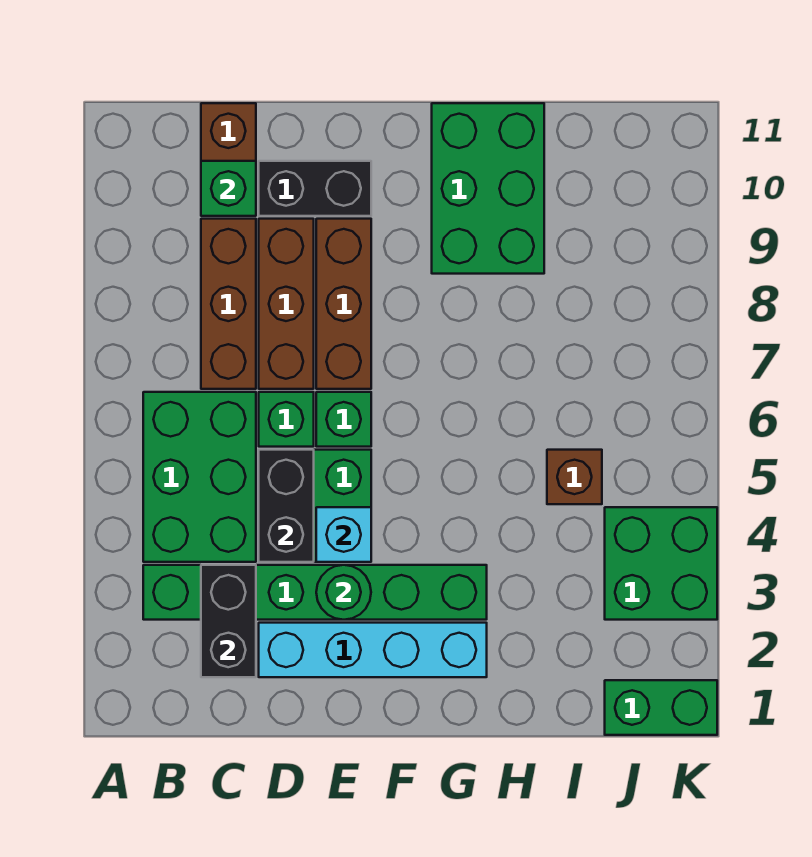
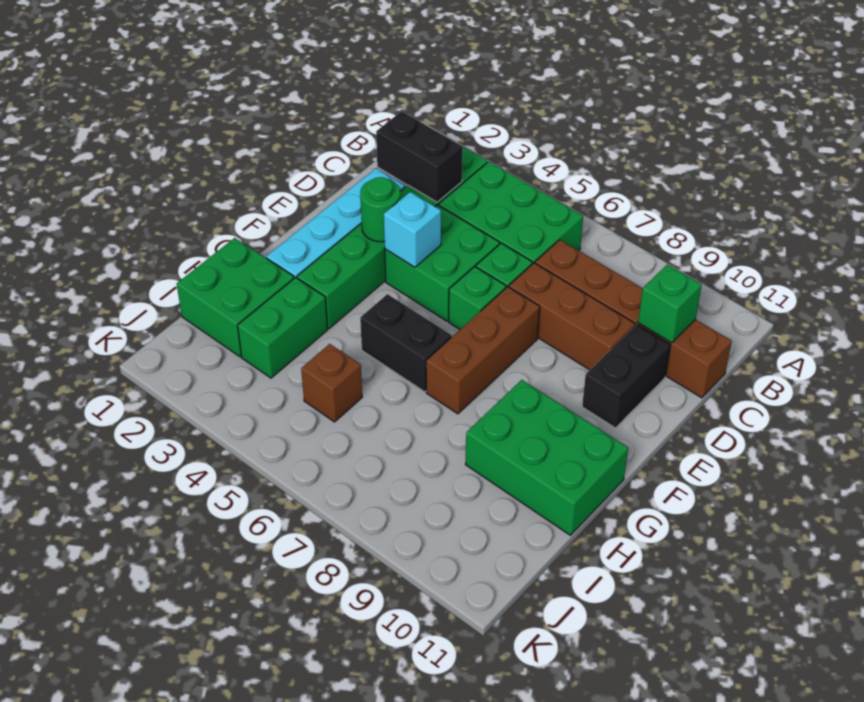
black brick D4:D5 level 2 -> black brick G5:G6 level 1
brown brick E7:E9 level 1 -> brown brick E7:G7 level 1
green brick J1:K1 level 1 -> green brick H3:I3 level 1
green brick J3:K4 level 1 -> green brick H1:I2 level 1

